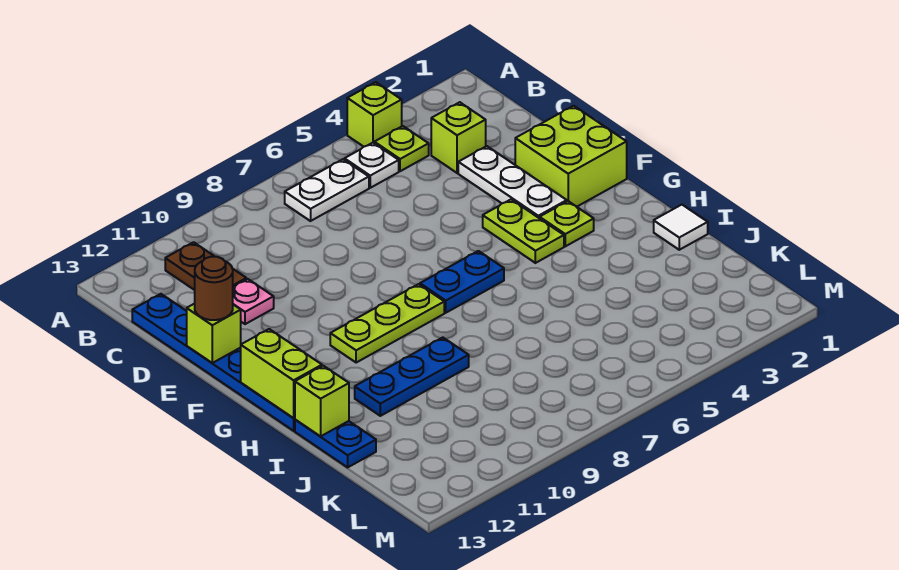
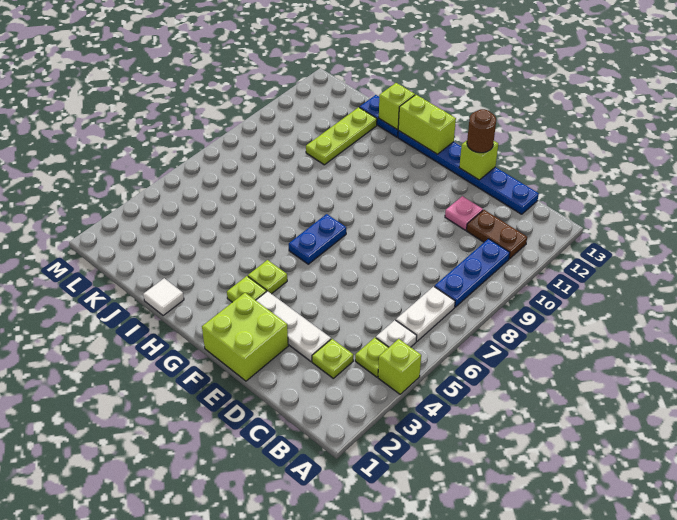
lime brick C3 level 1 -> lime plate C3 level 1
lime plate F4:G4 level 1 -> lime plate G4 level 1
lime plate G8:G10 level 1 -> lime plate J10:J12 level 1
blue plate I9:I11 level 1 -> blue plate B8:B10 level 1

